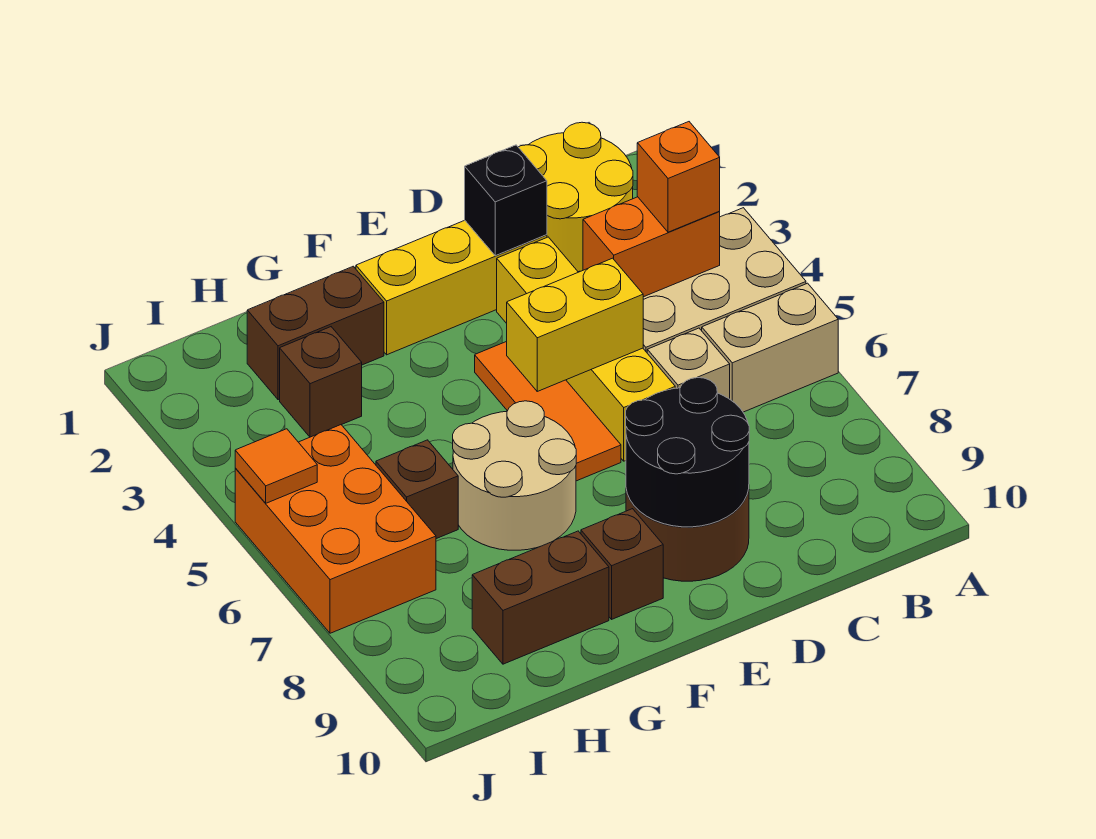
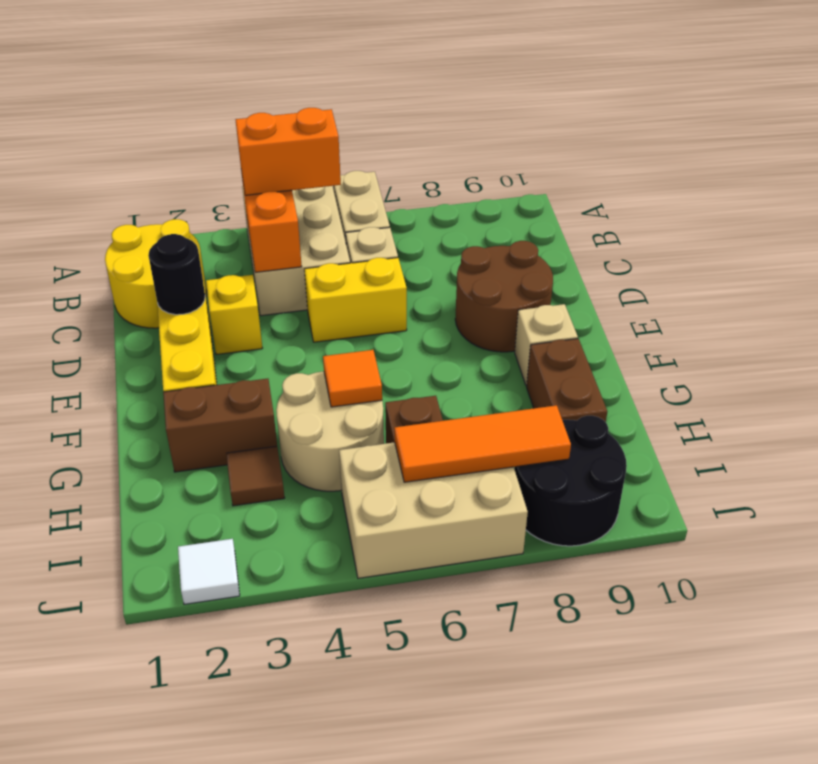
orange brick B4 level 3 -> orange brick B4:B5 level 3
black brick D2 level 2 -> black round brick D2 level 2
yellow brick D5:E5 level 2 -> none
black round brick D8:E9 level 2 -> black round brick I8:J9 level 1
orange tile E4:E6 level 1 -> orange tile I6:I8 level 2
tan round brick F6:G7 level 1 -> tan round brick G4:H5 level 1
brown brick F9 level 1 -> tan brick F9 level 1
brown brick G2:H2 level 1 -> brown brick G2:G3 level 1
brown brick H3 level 1 -> brown tile H3 level 1
orange brick I5:J7 level 1 -> tan brick I5:J7 level 1
none -> white tile J2 level 1
orange tile J5 level 2 -> orange tile G5 level 2

